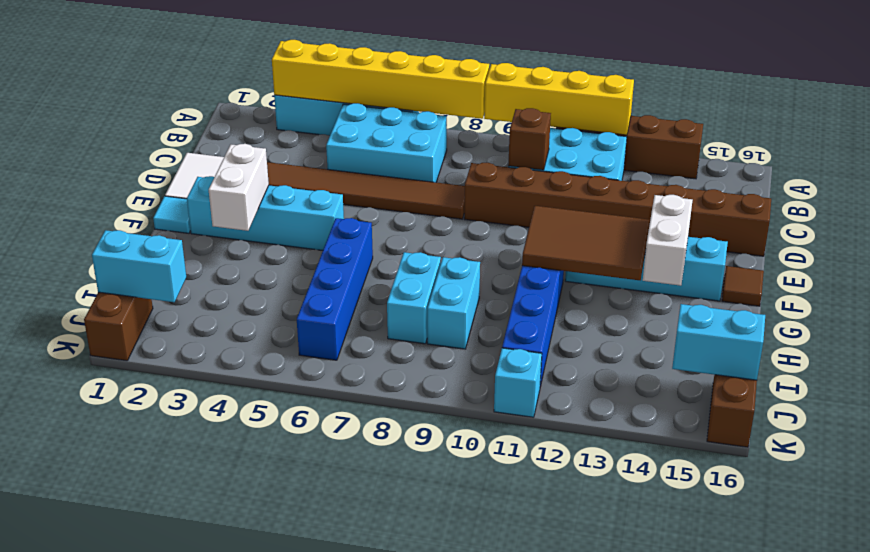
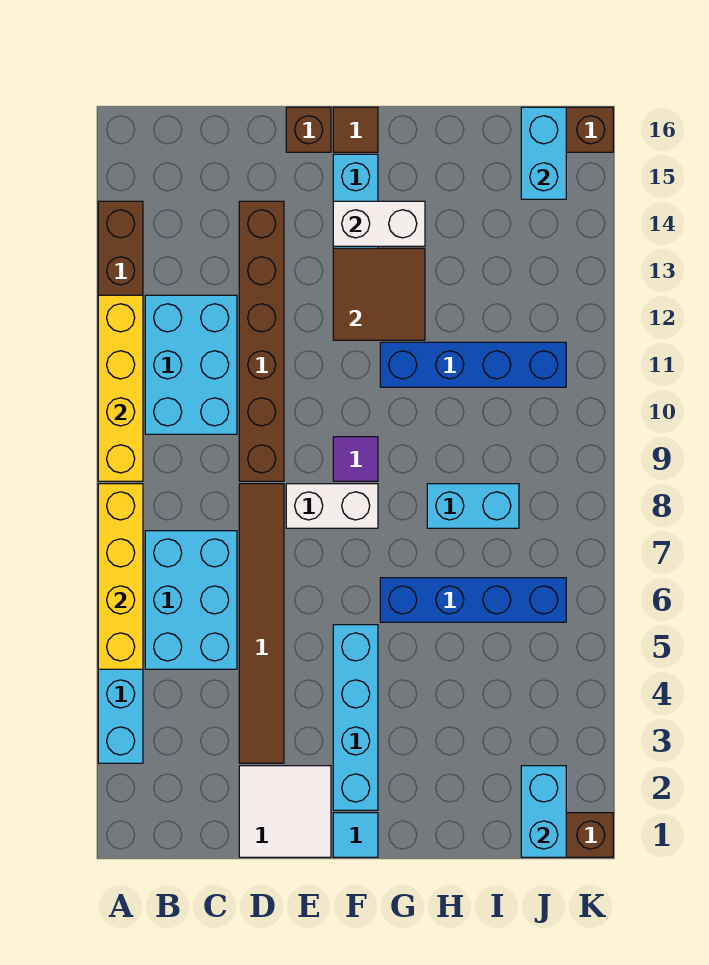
yellow brick A3:A8 level 2 -> yellow brick A5:A8 level 2
brown brick C10 level 2 -> brown brick E16 level 1
brown brick D9:D16 level 1 -> brown brick D9:D14 level 1
white brick F3:G3 level 2 -> white brick E8:F8 level 1
none -> purple tile F9 level 1
brown tile F11:G13 level 2 -> brown tile F12:G13 level 2
cyan brick H9:I9 level 1 -> none
cyan brick K11 level 1 -> none

